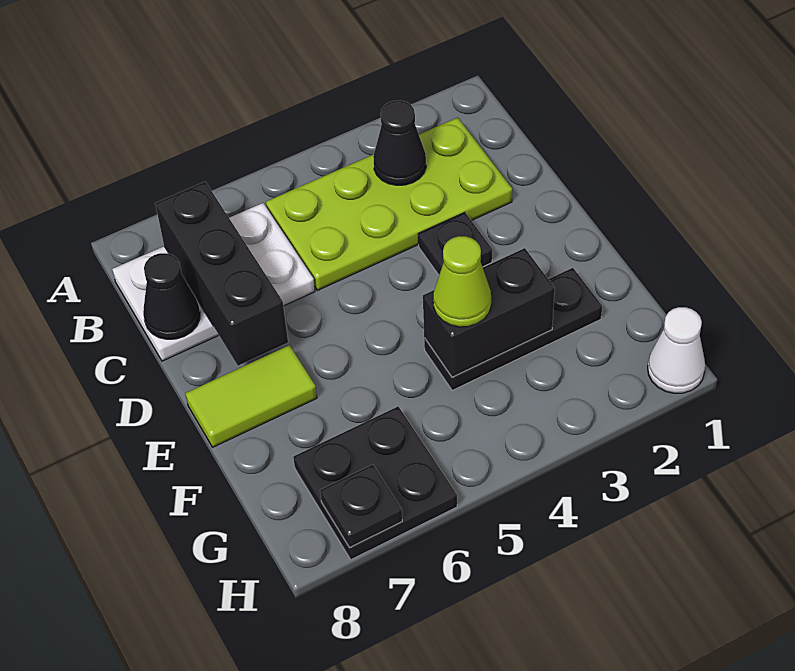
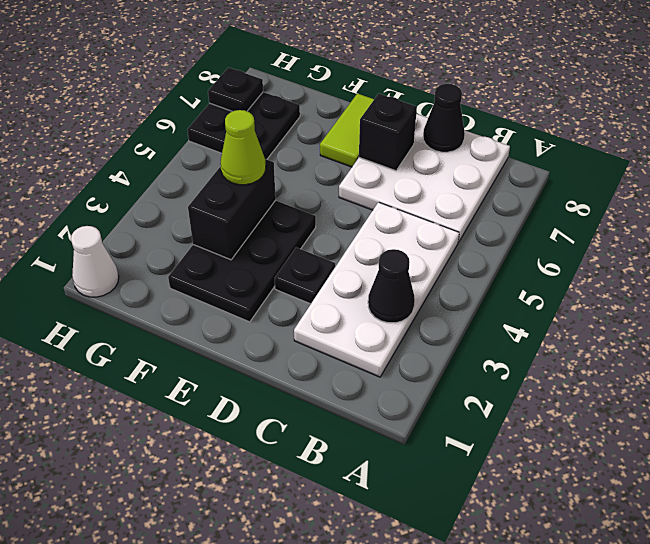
lime plate B2:C5 level 1 -> white plate B2:C5 level 1
white plate B6:C8 level 1 -> white plate B6:D8 level 1
black brick B7:D7 level 2 -> black brick D7 level 2
black plate F2:F4 level 1 -> black plate E2:F4 level 1

